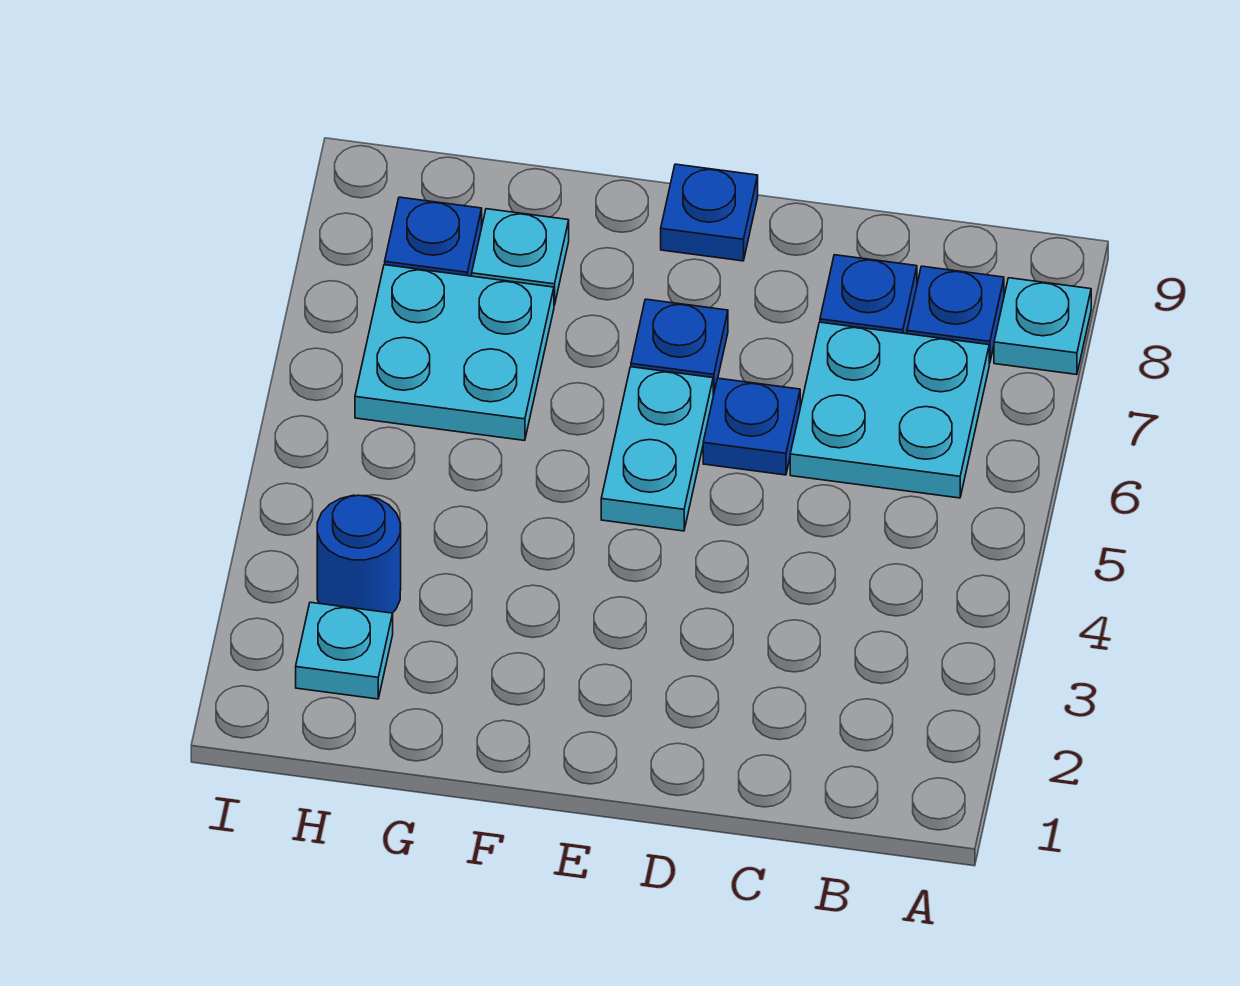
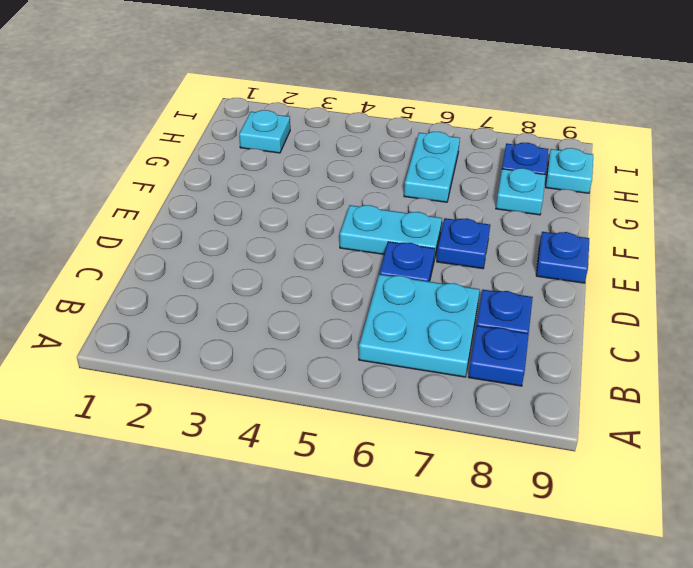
cyan plate A8 level 1 -> cyan plate H9 level 1
cyan plate G6:H7 level 1 -> cyan plate G6:H6 level 1
blue round brick H3 level 1 -> none

